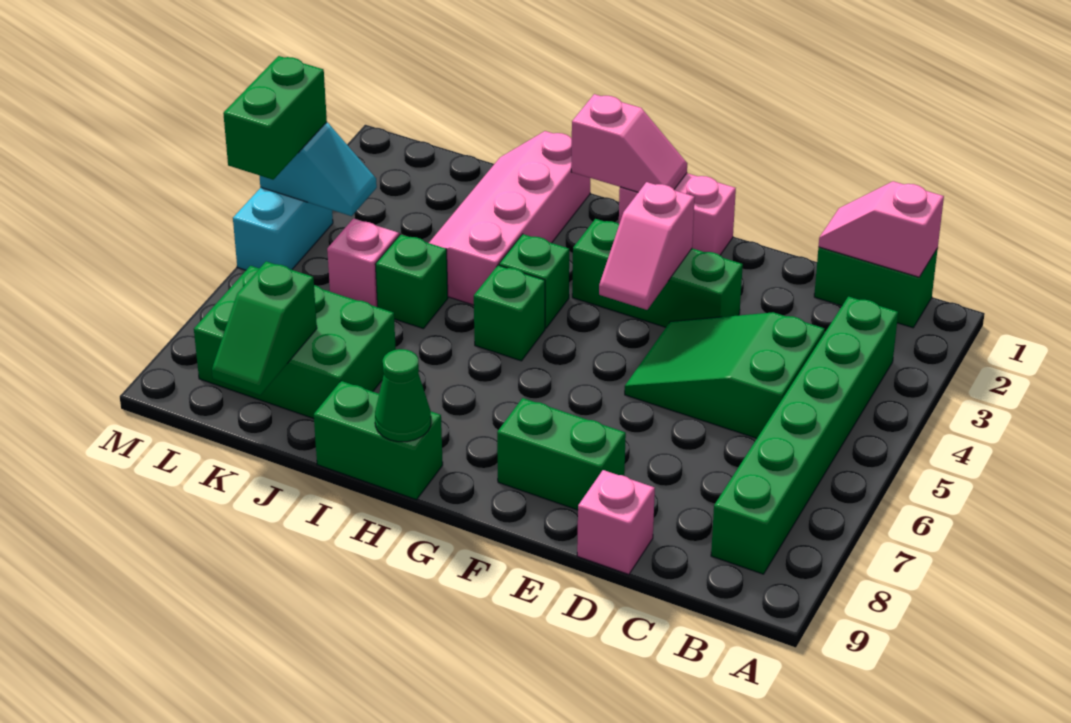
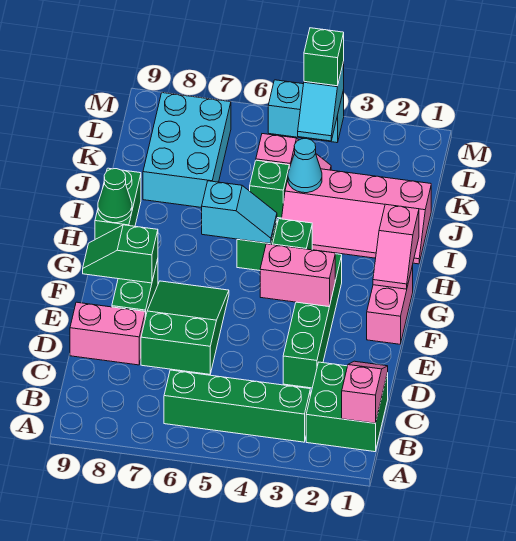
green brick B1:C1 level 1 -> green brick B1:C2 level 1
green brick B3:B8 level 1 -> green brick B3:B6 level 1
green slope C4:E5 level 1 top C -> green slope D6:F7 level 1 top D
pink brick D9 level 1 -> pink brick D8:D9 level 1
green brick E3:G3 level 1 -> green brick D3:G3 level 1
pink slope F3:F4 level 2 top 3 -> pink brick F3:F4 level 2
none -> cyan slope H5:H6 level 2 top 6
pink slope I1:J4 level 1 top I -> pink slope I1:J4 level 1 top J
none -> cyan cone J4 level 2
green brick J7:L8 level 1 -> cyan brick J7:L8 level 1
green slope K8:K9 level 2 top 8 -> green slope F8:F9 level 2 top 8
green brick M4:M5 level 3 -> green brick M4 level 3

